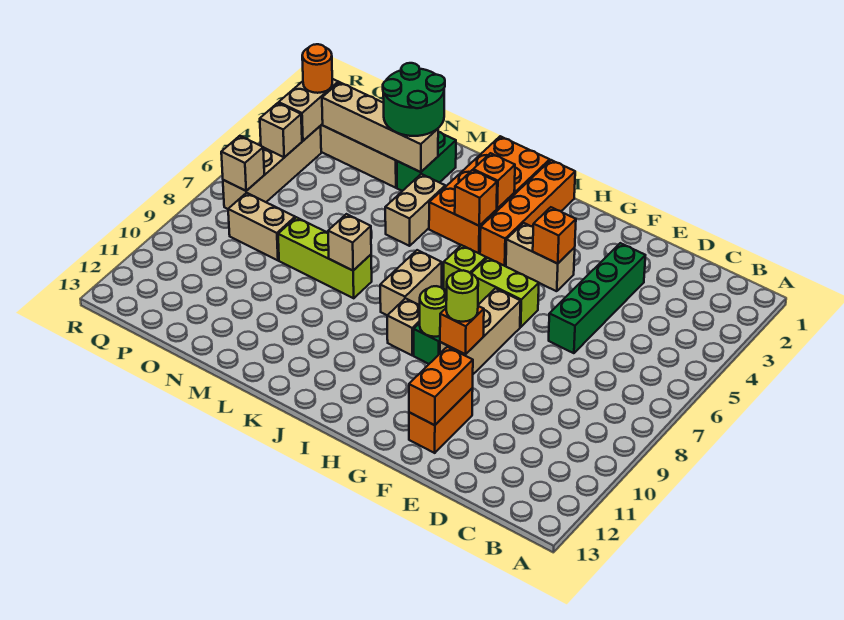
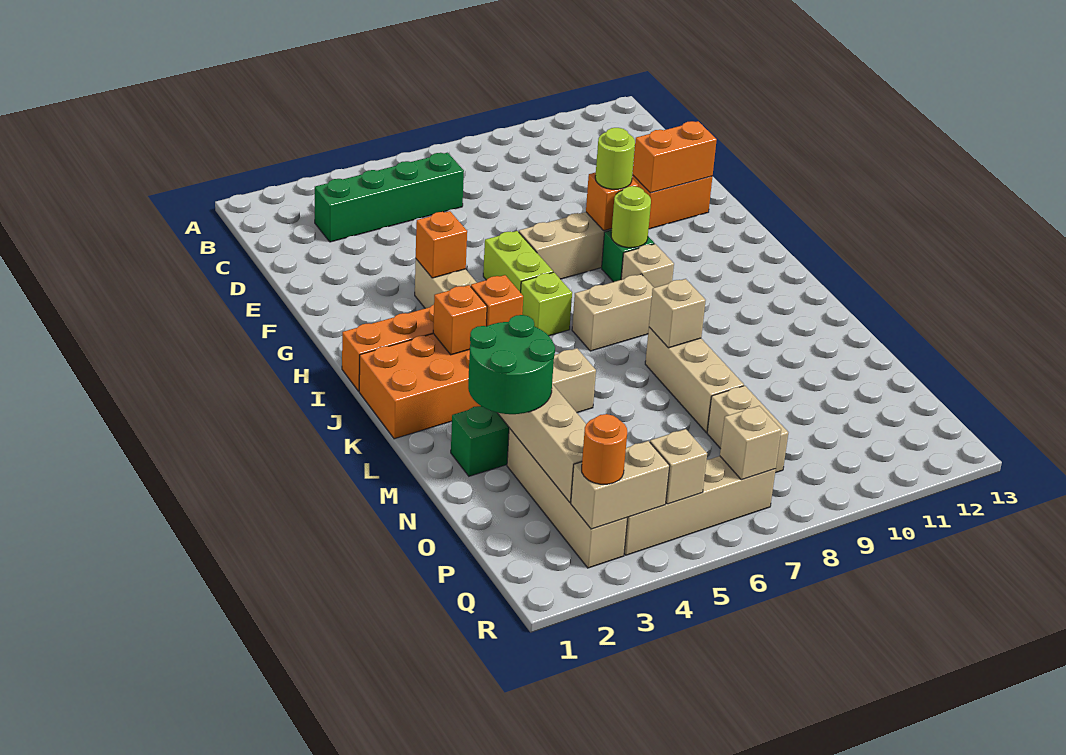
green brick E3:E6 level 1 -> green brick C3:C6 level 1
lime brick L8:N8 level 1 -> tan brick L8:N8 level 1

